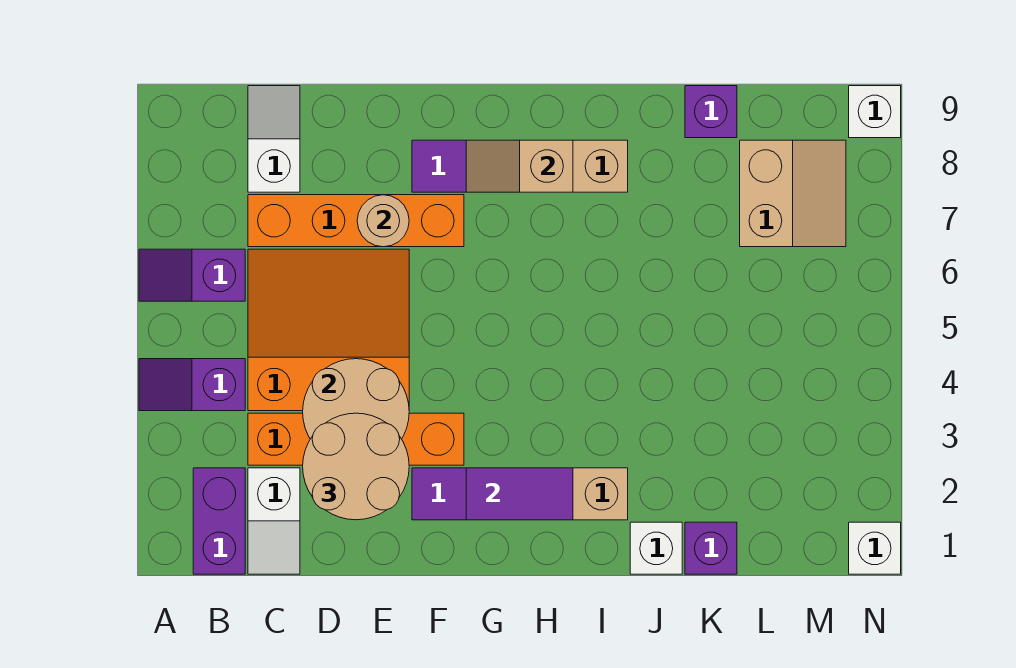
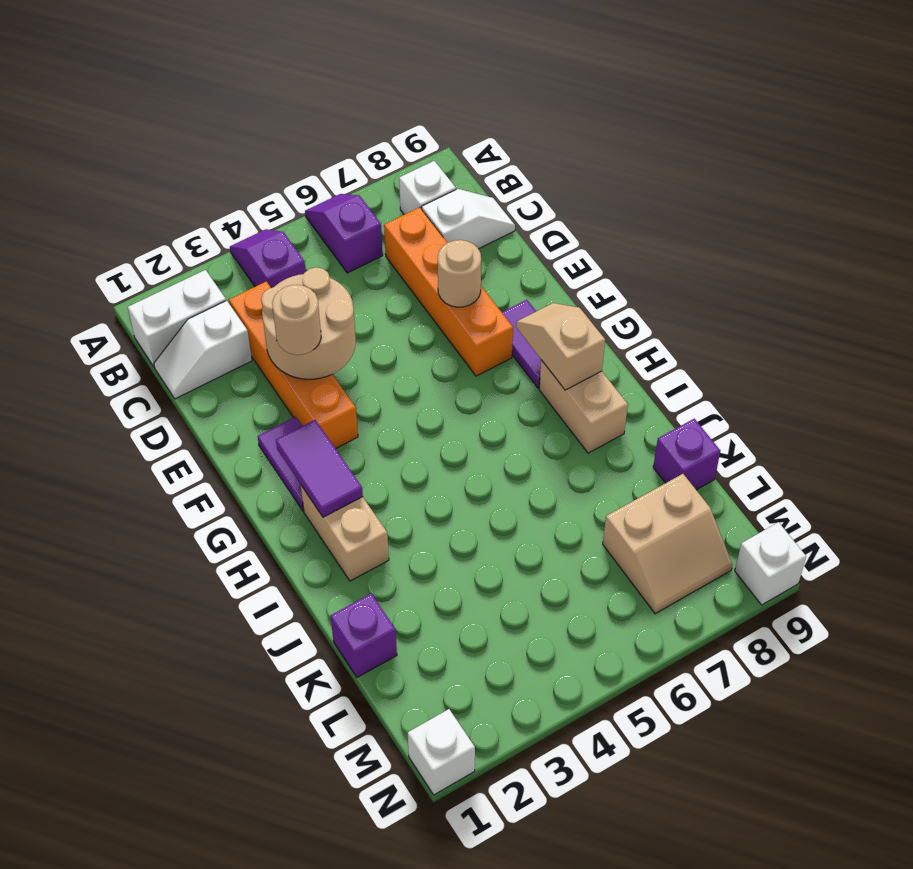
purple brick B1:B2 level 1 -> white brick B1:B2 level 1
orange slope C4:E6 level 1 top 4 -> none
tan round brick D2:E3 level 3 -> tan round brick E3 level 3
white brick J1 level 1 -> white brick B8 level 1

